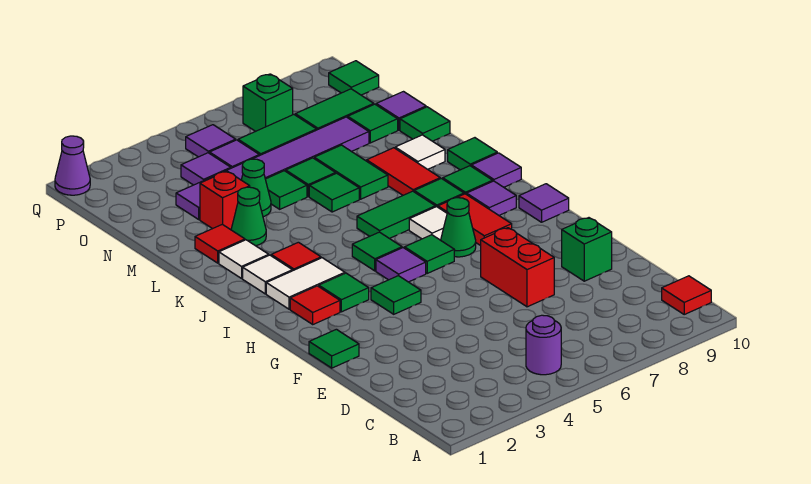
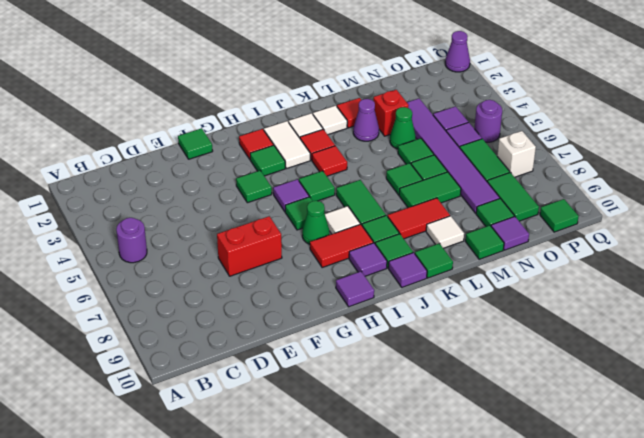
red tile B10 level 1 -> red tile J4 level 1
green brick E9 level 1 -> none
green cone L3 level 1 -> purple cone L3 level 1
purple tile P5 level 1 -> purple round brick P5 level 1
green brick P7 level 1 -> white brick P7 level 1

